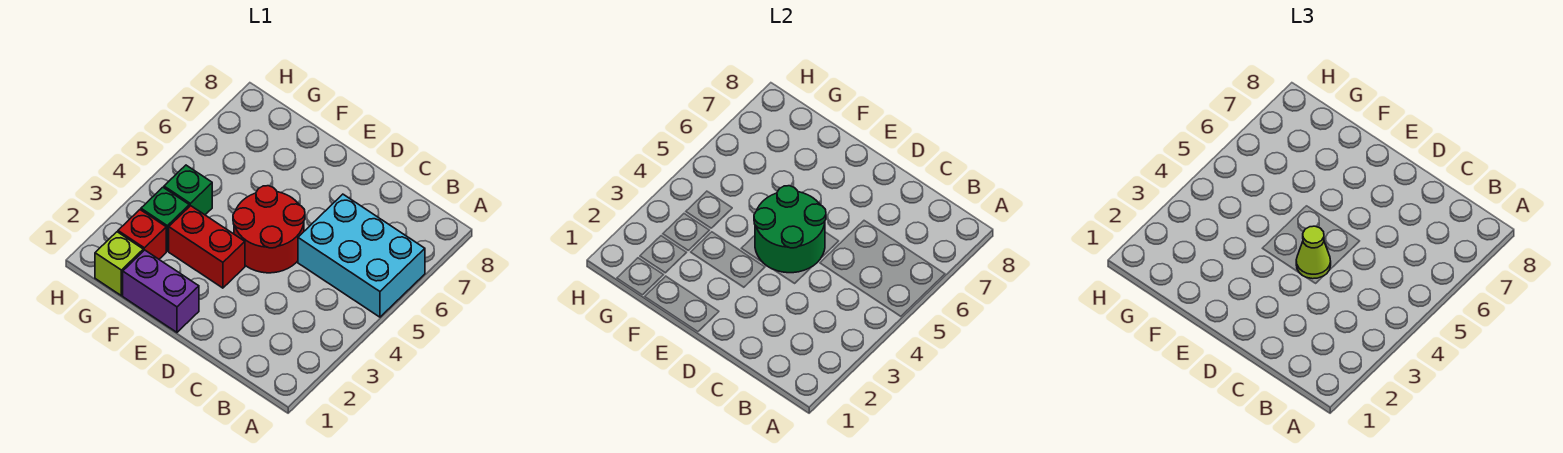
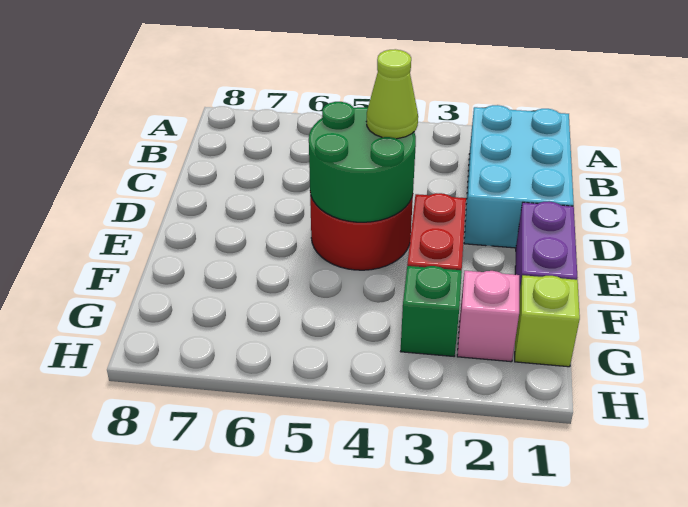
cyan brick A5:C6 level 1 -> cyan brick B1:D2 level 1
red brick G2 level 1 -> pink brick G2 level 1
green brick G4 level 1 -> none

